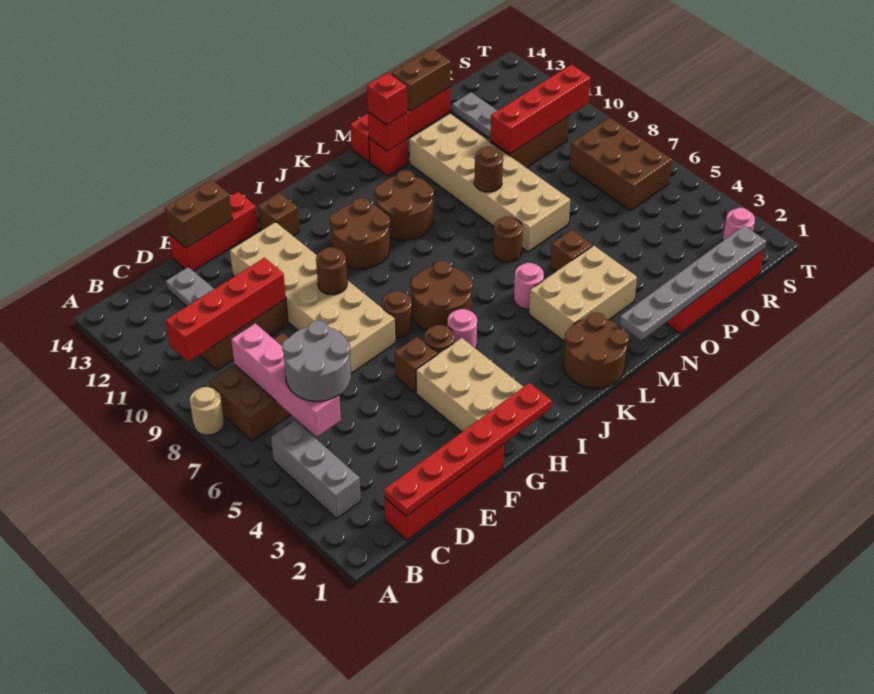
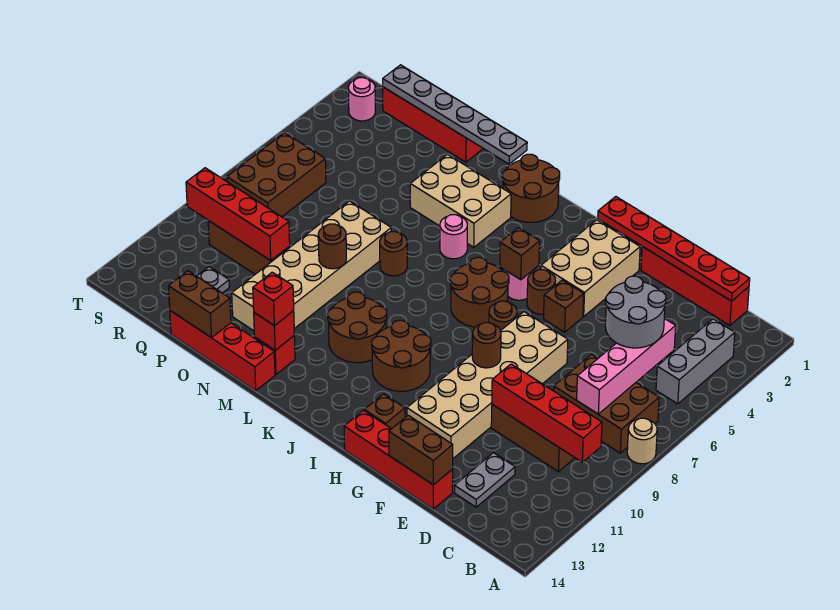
red brick E14:G14 level 1 -> red brick E14:H14 level 1
brown brick N5 level 1 -> brown brick I5 level 2

